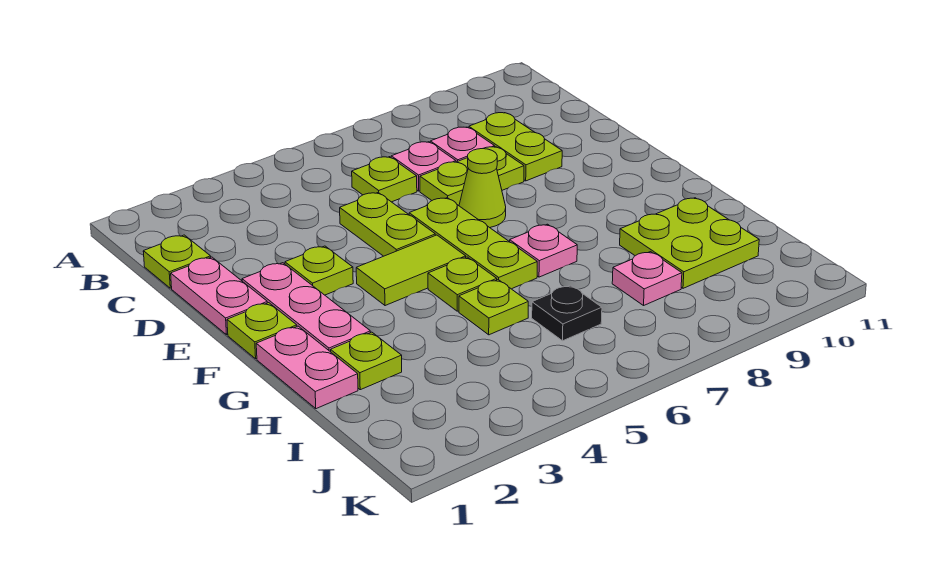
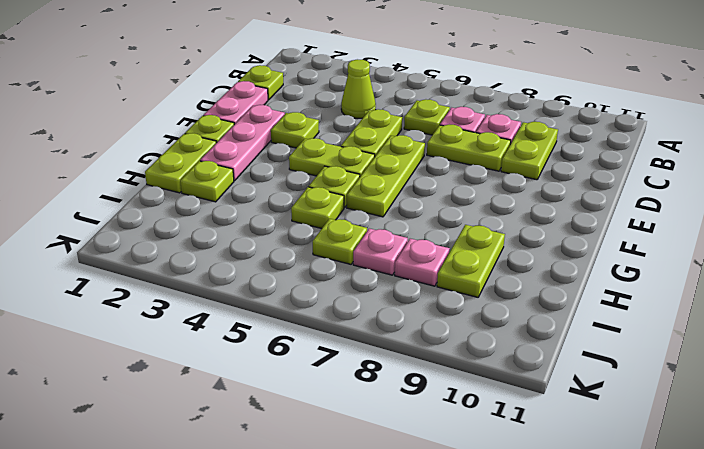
lime cone E7 level 1 -> lime cone C4 level 1
lime tile F4:F5 level 1 -> lime plate F4:F5 level 1
pink plate G1:H1 level 1 -> lime plate G1:H1 level 1
pink plate G7 level 1 -> pink plate I7 level 1
lime plate H9:I10 level 1 -> lime plate H9:I9 level 1
black plate I6 level 1 -> lime plate I6 level 1

